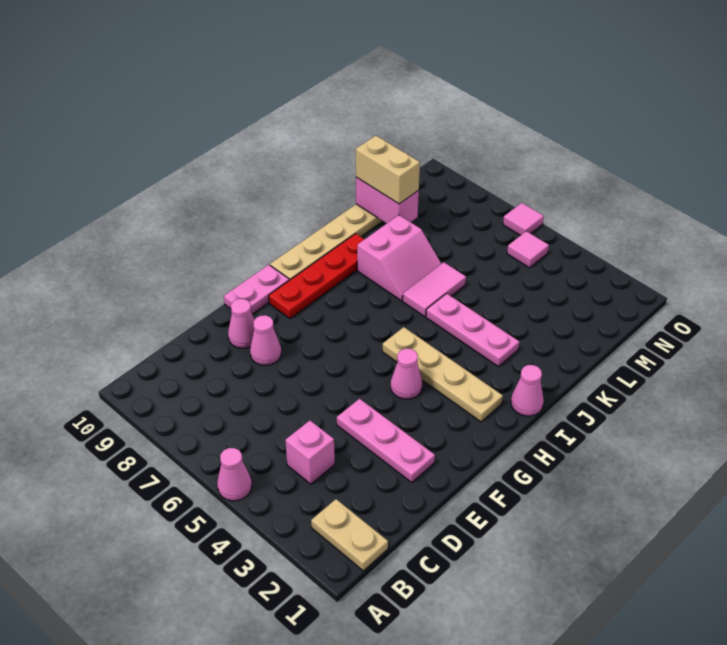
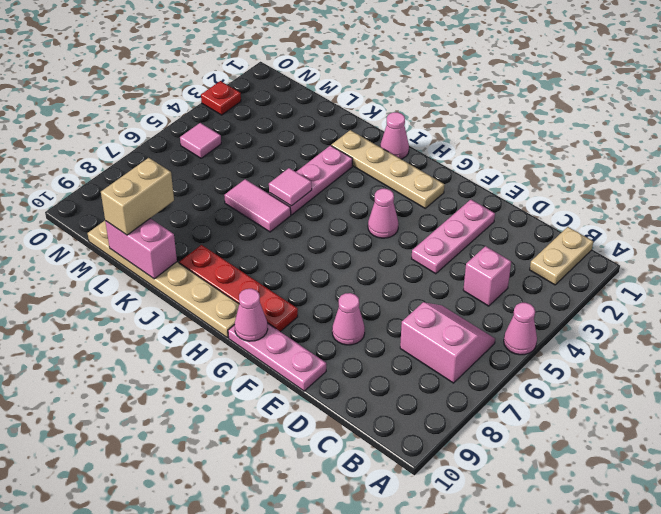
pink cone E9 level 1 -> pink cone G10 level 2
pink plate F10:G10 level 1 -> pink plate E10:G10 level 1
tan plate H2:H5 level 1 -> tan plate G2:J2 level 1
pink slope J7:K8 level 1 top 8 -> pink slope B6:C7 level 1 top 7
pink brick L9:L10 level 2 -> pink brick K10:L10 level 2
none -> red plate O3 level 1
pink tile O6 level 1 -> pink tile J5 level 2

